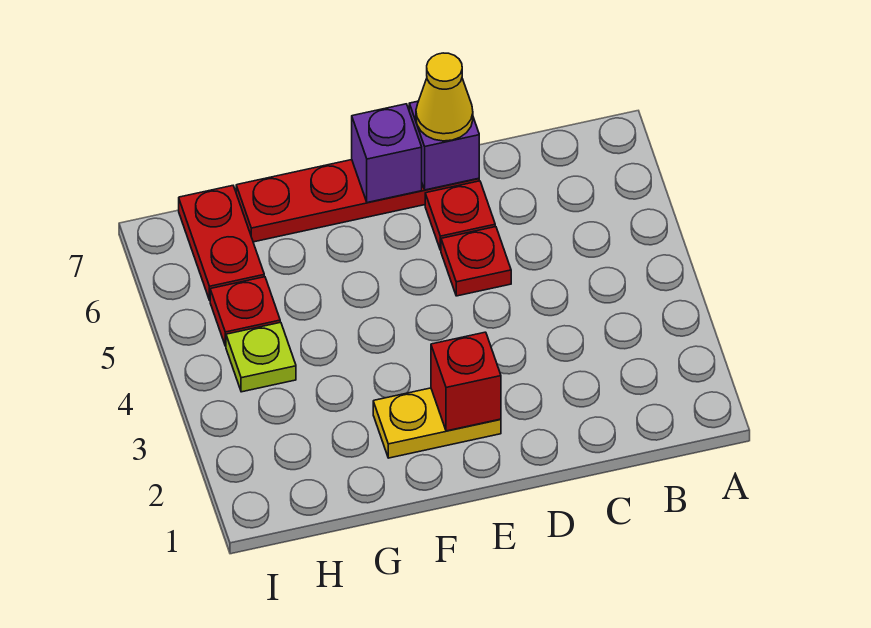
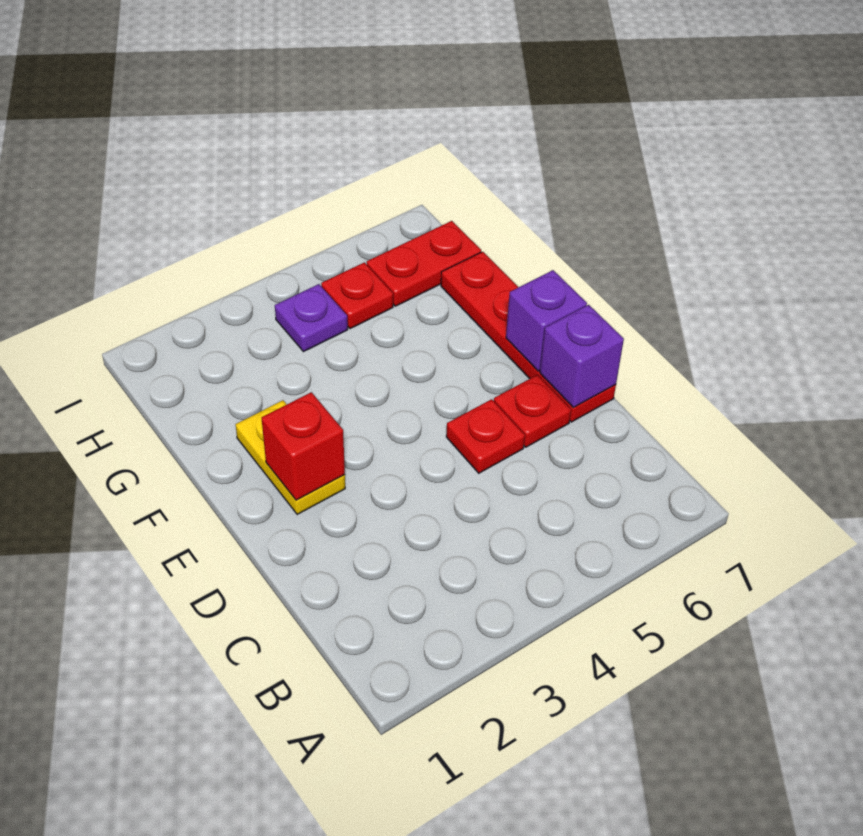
yellow cone D7 level 3 -> none
lime plate H4 level 1 -> purple plate H4 level 1

